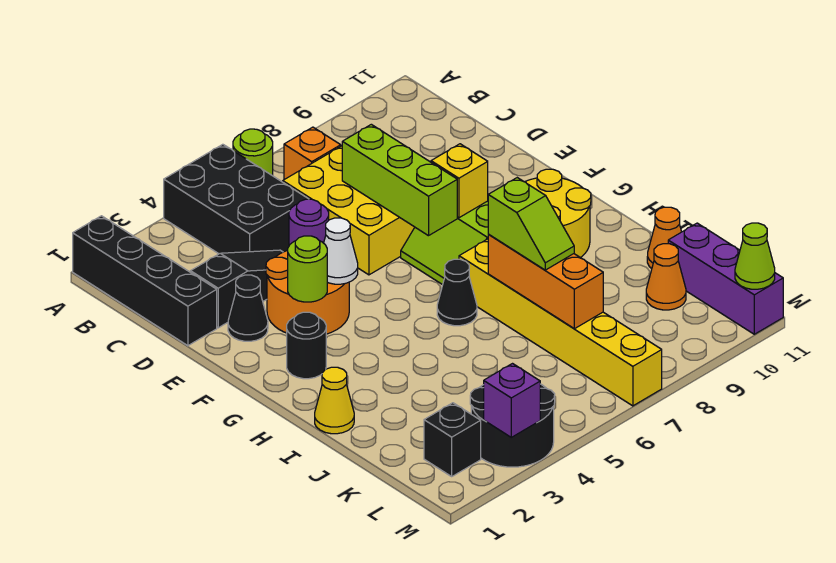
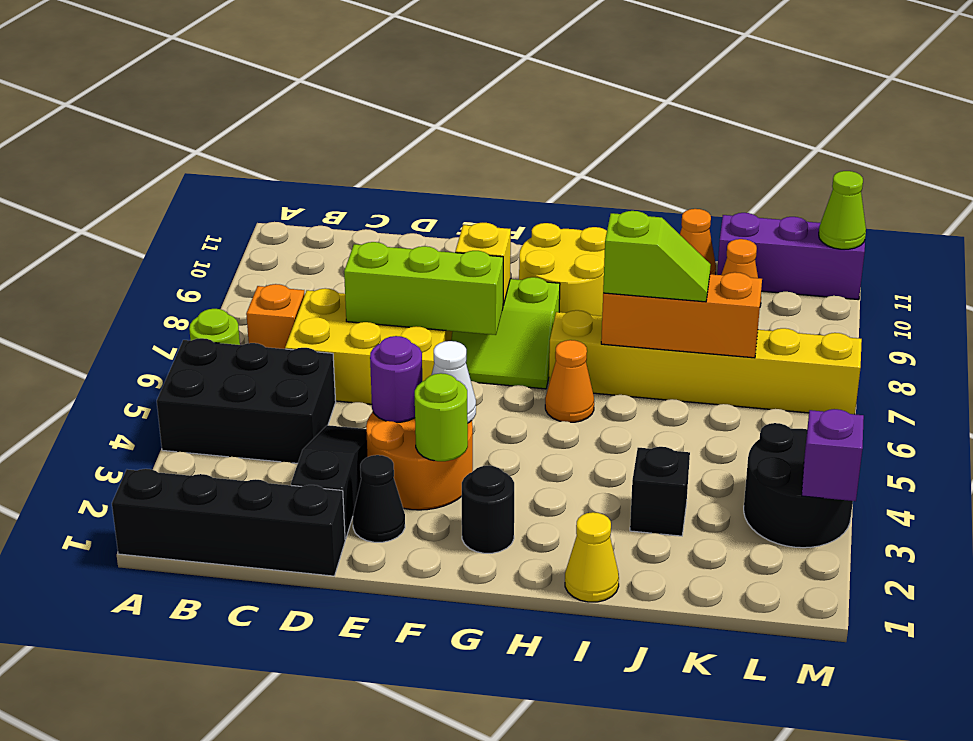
black cone H6 level 1 -> orange cone H6 level 1
black brick L2 level 1 -> black brick J3 level 1

